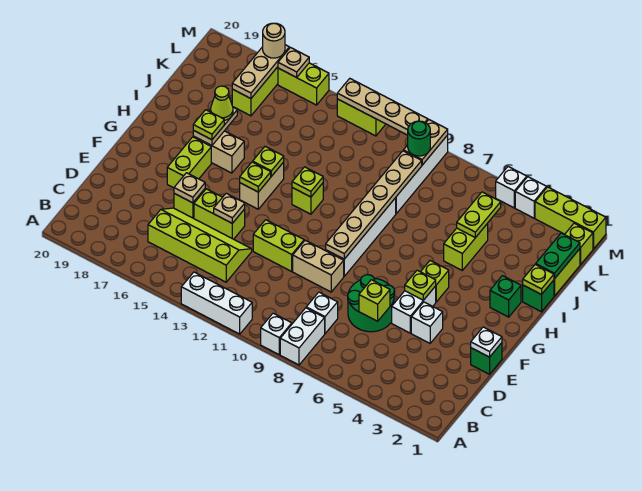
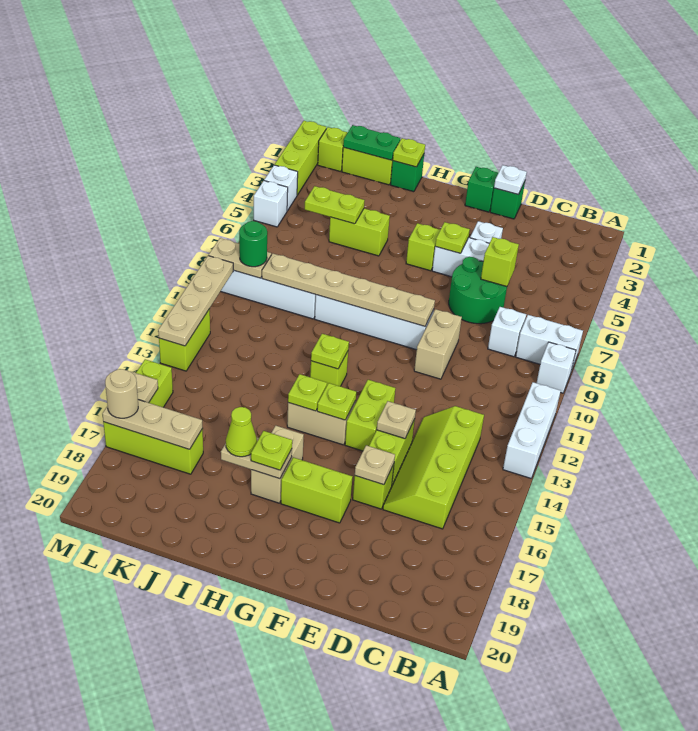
lime brick E11:E12 level 1 -> lime brick F13:F14 level 1
green brick H2 level 1 -> green brick F1 level 1

